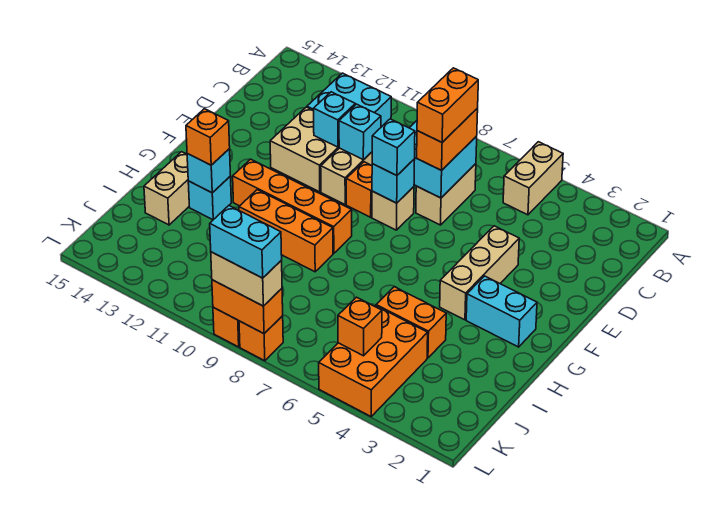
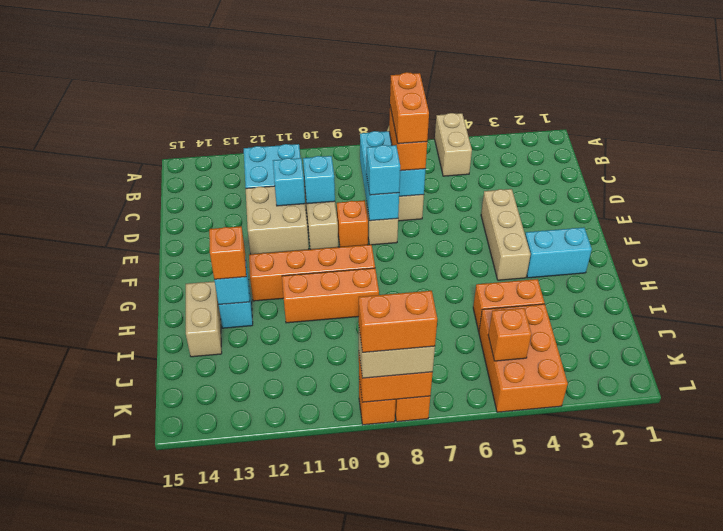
cyan brick L8:L9 level 4 -> orange brick L8:L9 level 4

